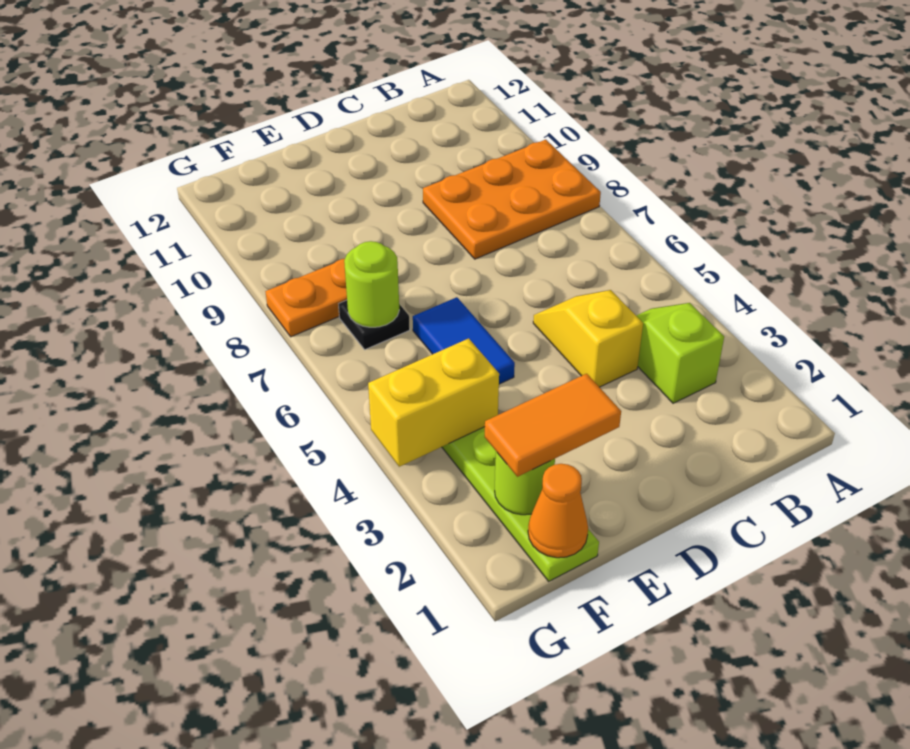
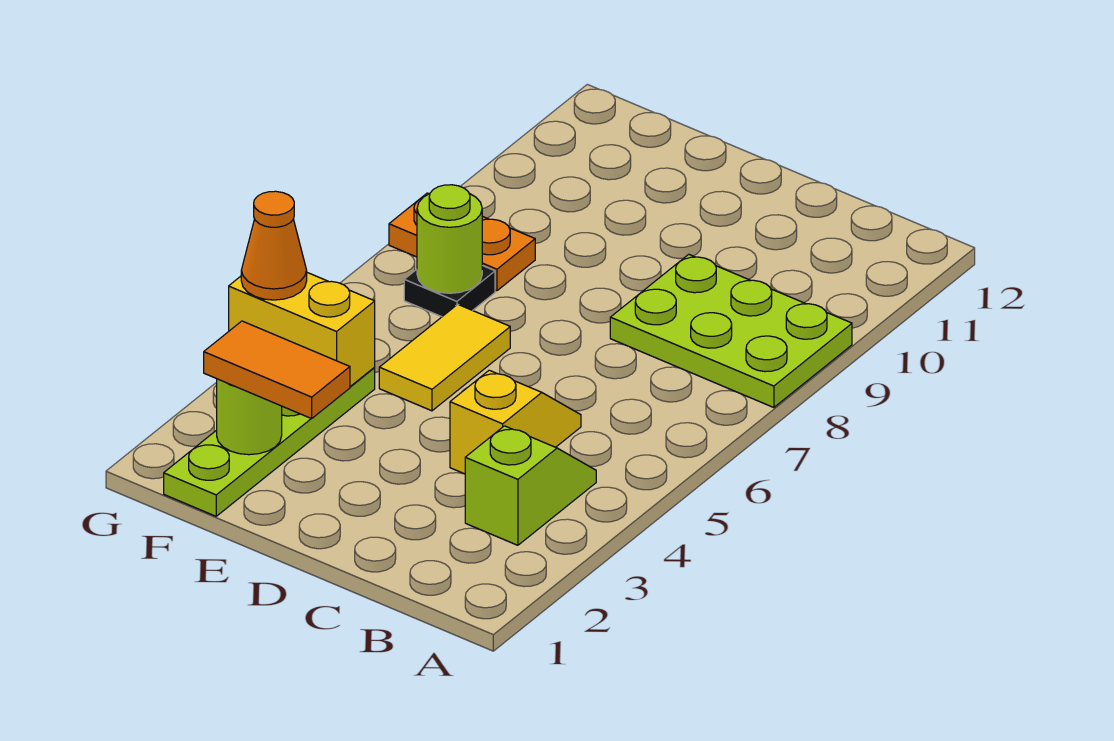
orange plate A8:C9 level 1 -> lime plate A8:C9 level 1
blue tile E5:E6 level 1 -> yellow tile E5:E6 level 1
orange cone F1 level 2 -> orange cone G4 level 3

